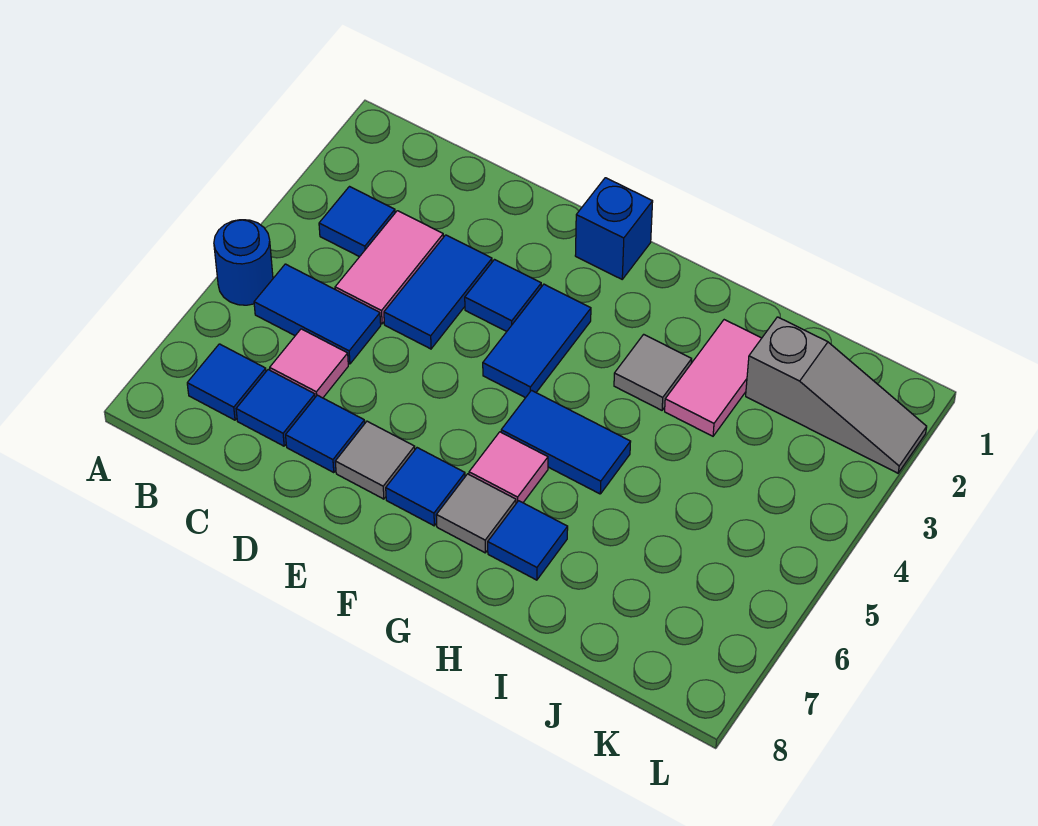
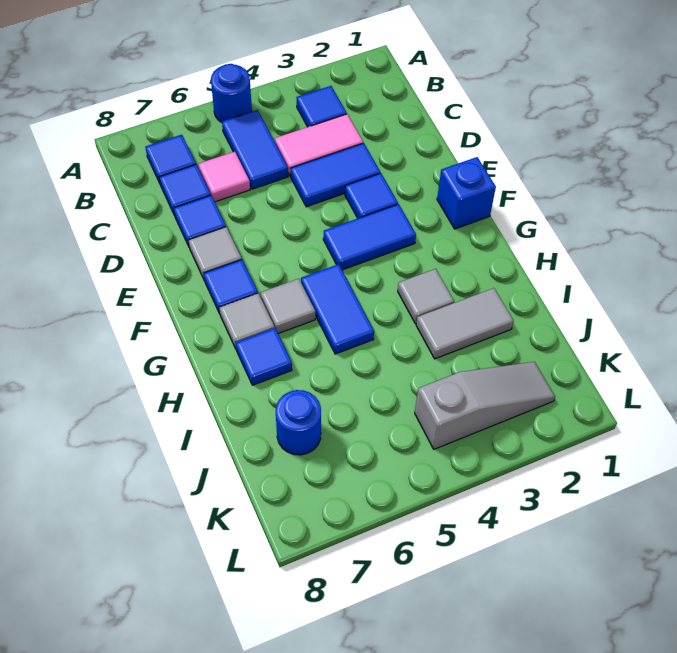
pink tile G6 level 1 -> grey tile G6 level 1
pink tile I2:I3 level 1 -> grey tile I2:I3 level 1
grey slope J2:L2 level 1 top J -> grey slope K2:K4 level 1 top 4
none -> blue round brick J7 level 1

